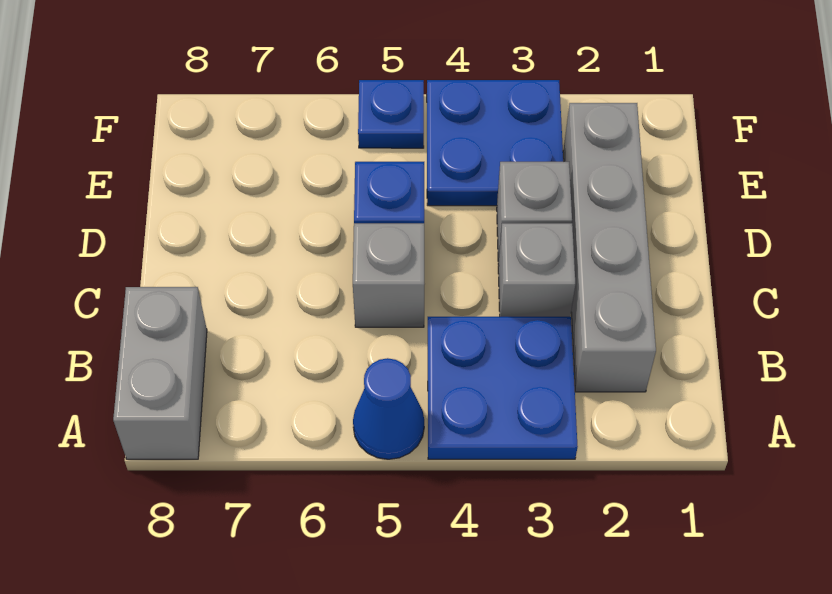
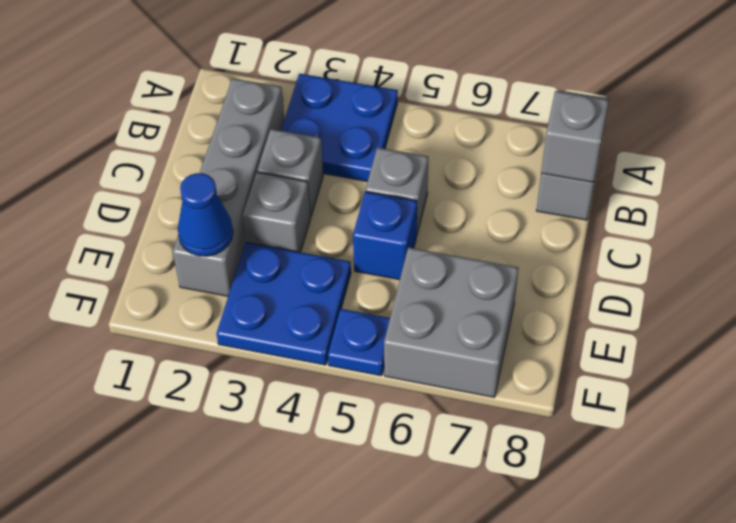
blue cone A5 level 1 -> blue cone E2 level 2
none -> grey brick B8 level 2
none -> grey brick E6:F7 level 1

